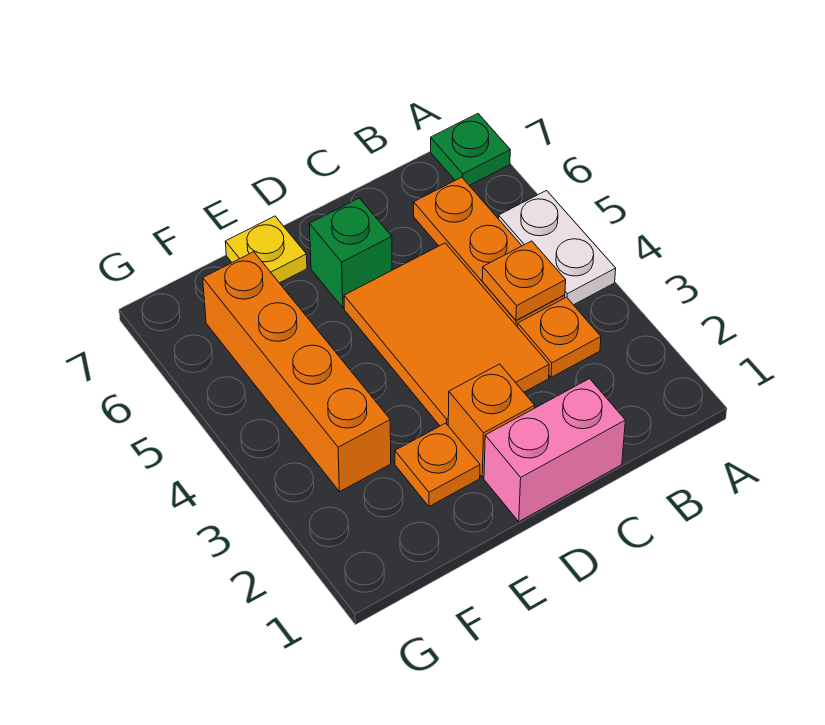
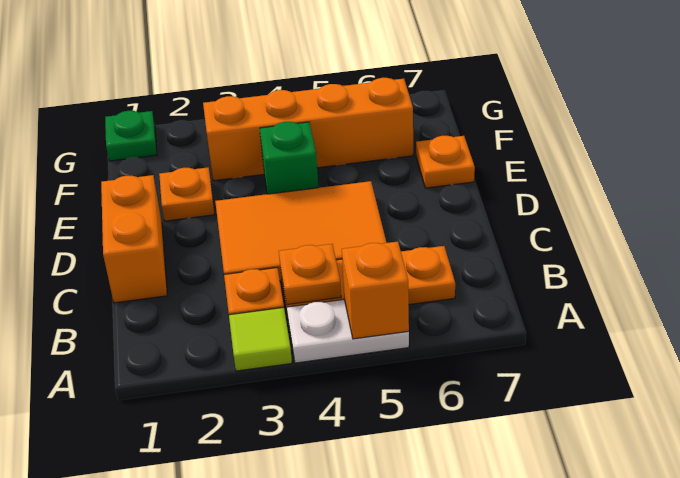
none -> lime tile A3 level 1
green plate A7 level 1 -> green plate G1 level 1
pink brick C1:D1 level 1 -> orange brick C1:D1 level 1
orange brick D2 level 1 -> orange brick A5 level 2
green brick D6 level 1 -> green brick E4 level 1
yellow plate E7 level 1 -> orange plate E7 level 1

